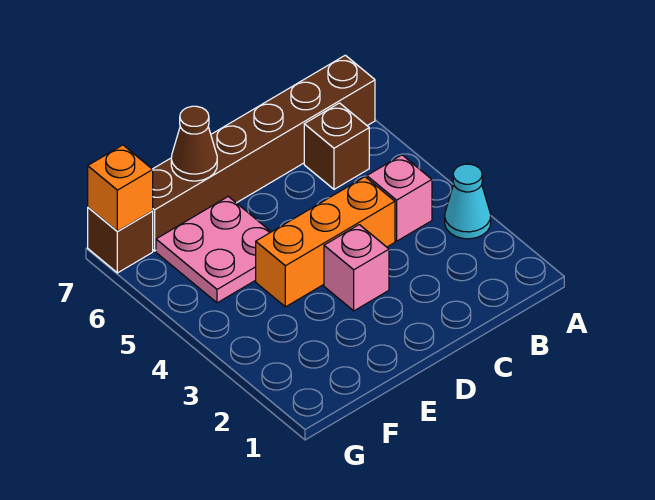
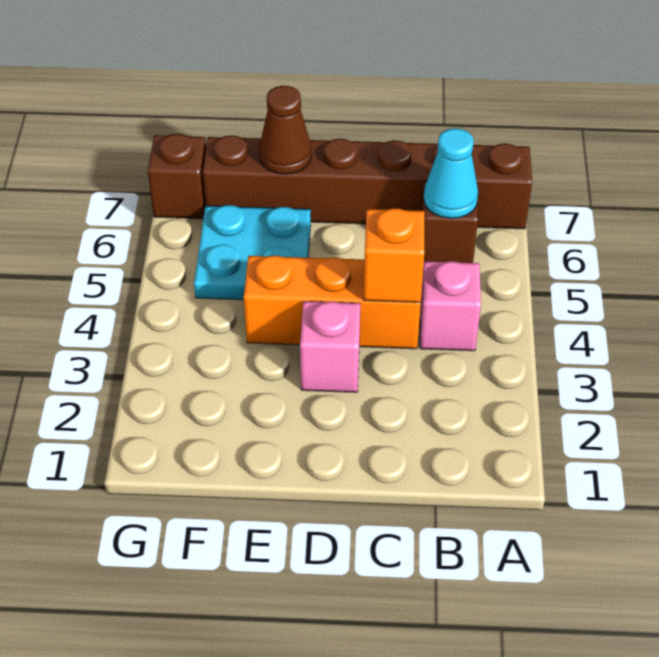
cyan cone A3 level 1 -> cyan cone B6 level 2
pink plate E5:F6 level 1 -> cyan plate E5:F6 level 1
orange brick G7 level 2 -> orange brick C4 level 2

